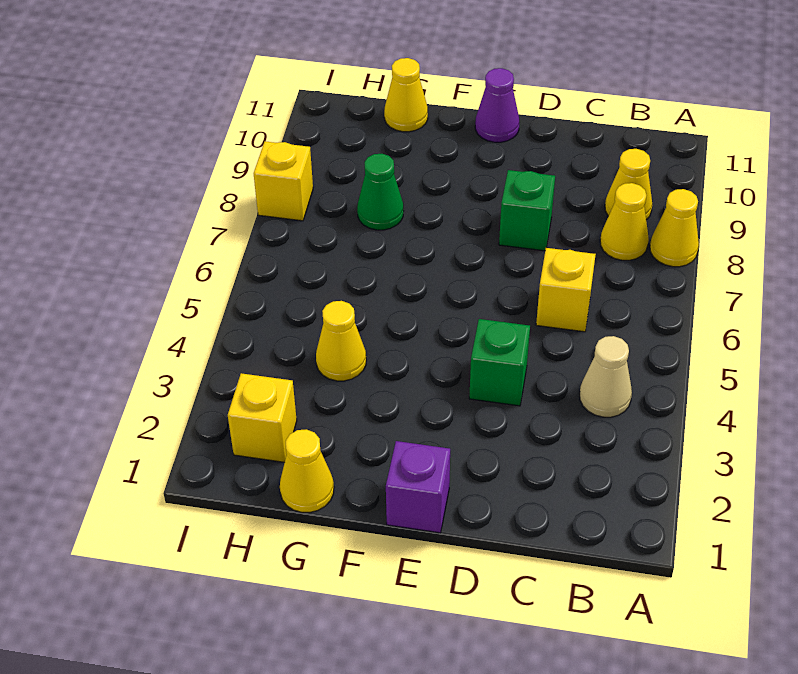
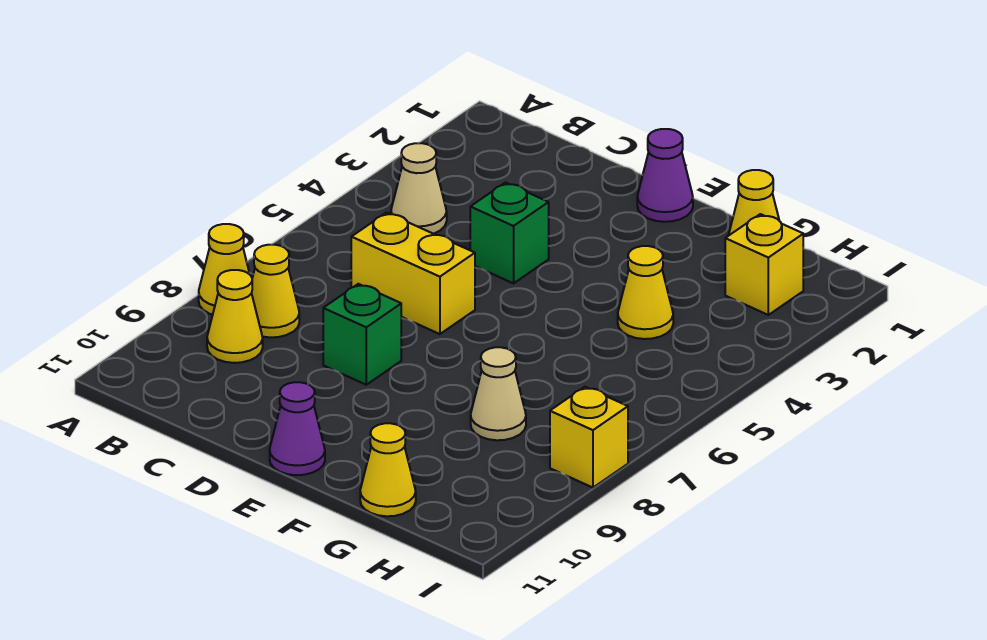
yellow brick C6 level 1 -> yellow brick C6:D6 level 1
purple brick E1 level 1 -> purple cone E1 level 1
green cone G8 level 1 -> tan cone G8 level 1

